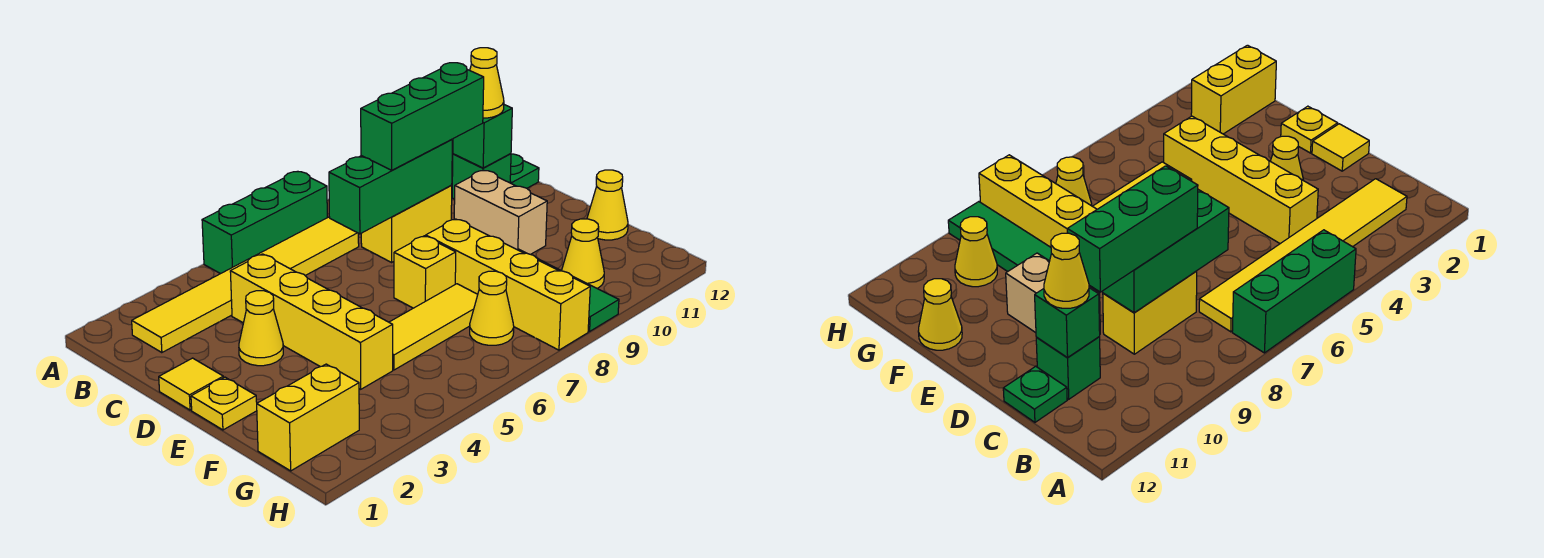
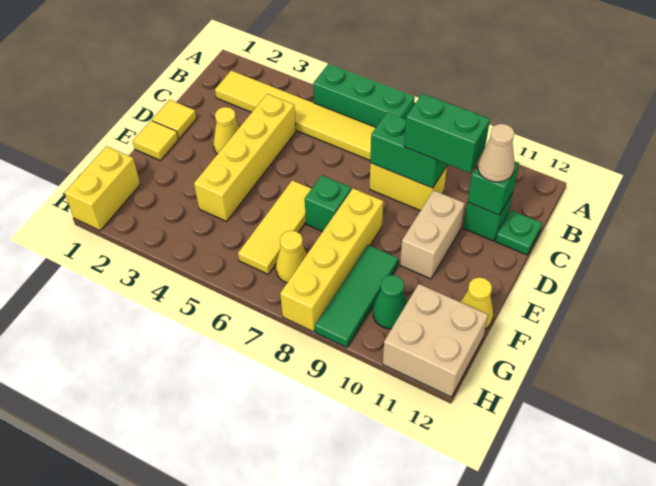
green brick C7:C9 level 2 -> green brick C8:C9 level 2
green brick C8:C10 level 3 -> green brick C9:C10 level 3
yellow cone C11 level 3 -> tan cone C11 level 3
yellow plate E1 level 1 -> yellow tile E1 level 1
yellow brick E7 level 1 -> green brick E7 level 1
yellow tile F5:F7 level 1 -> yellow tile E6:G6 level 1
yellow brick G1:G2 level 1 -> yellow brick G1:H1 level 1
yellow cone G10 level 1 -> green cone G10 level 1
none -> tan brick G11:H12 level 1

